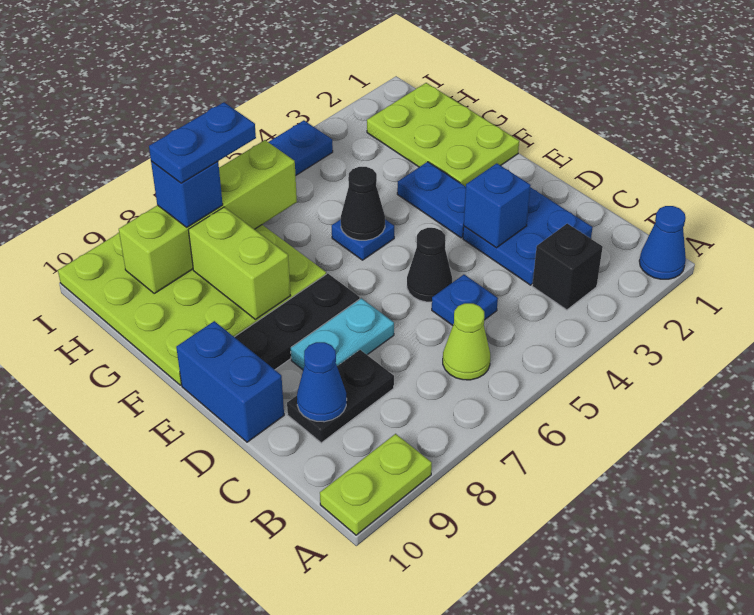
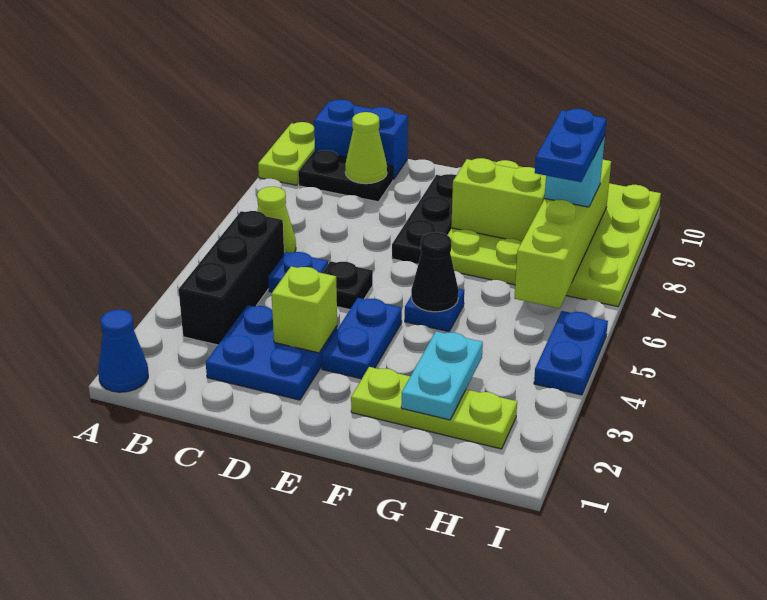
black brick B3 level 1 -> black brick B3:B5 level 1
black plate C8:C9 level 1 -> black plate B9:C9 level 1
blue cone C9 level 2 -> lime cone C9 level 2
blue brick D3 level 2 -> lime brick D3 level 2
black cone D5 level 1 -> black plate D5 level 1
cyan plate D7:D8 level 1 -> cyan plate G2:G3 level 2
blue brick D10:E10 level 1 -> blue brick B10:C10 level 1
blue plate E3:F3 level 1 -> blue plate E3:E4 level 1
lime plate F1:H2 level 1 -> lime plate F2:H2 level 1
blue brick H8 level 3 -> cyan brick H8 level 3

